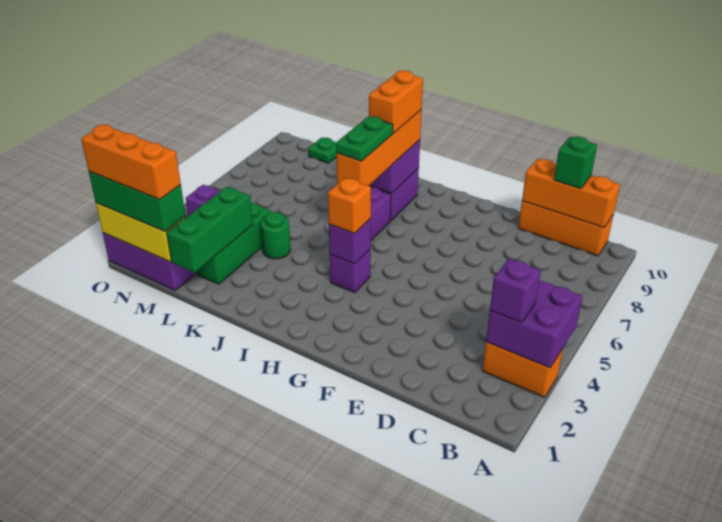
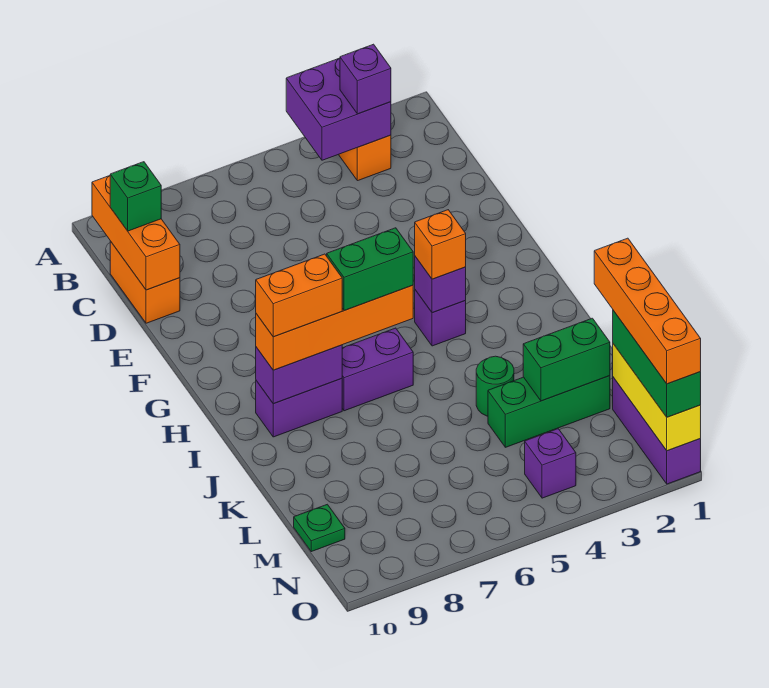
orange brick B10:D10 level 1 -> orange brick C10:D10 level 1
green plate I6:I7 level 4 -> green brick I6:I7 level 4
green brick L1:L3 level 2 -> green brick L2:L3 level 2
orange brick M1:O1 level 4 -> orange brick L1:O1 level 4

